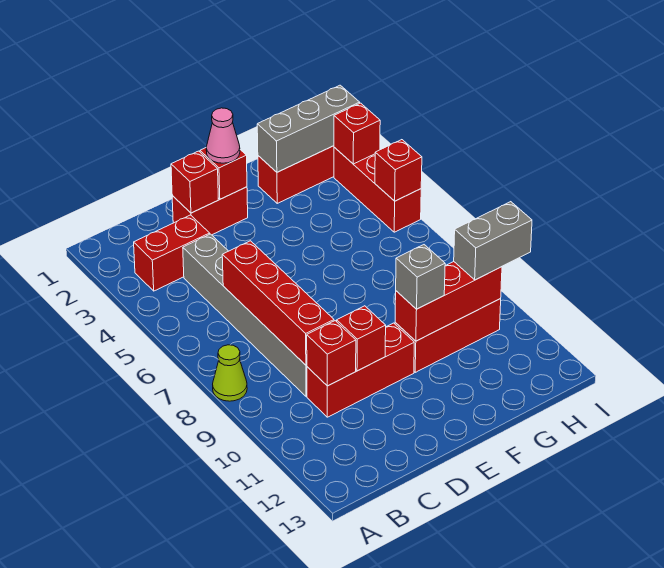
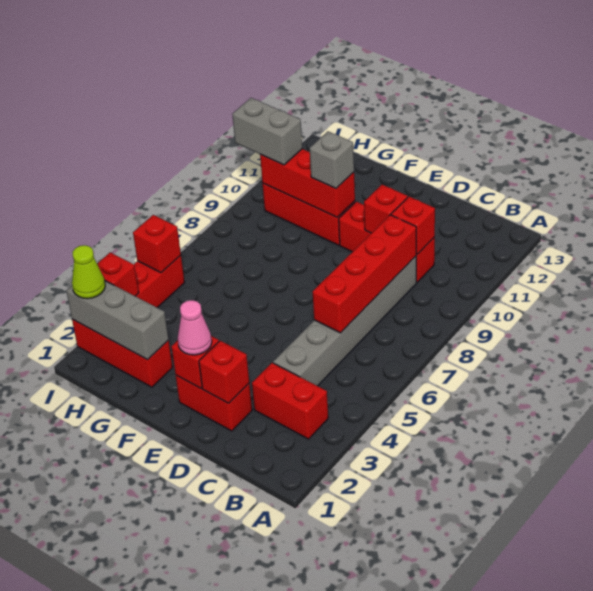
lime cone A8 level 1 -> lime cone I2 level 3

